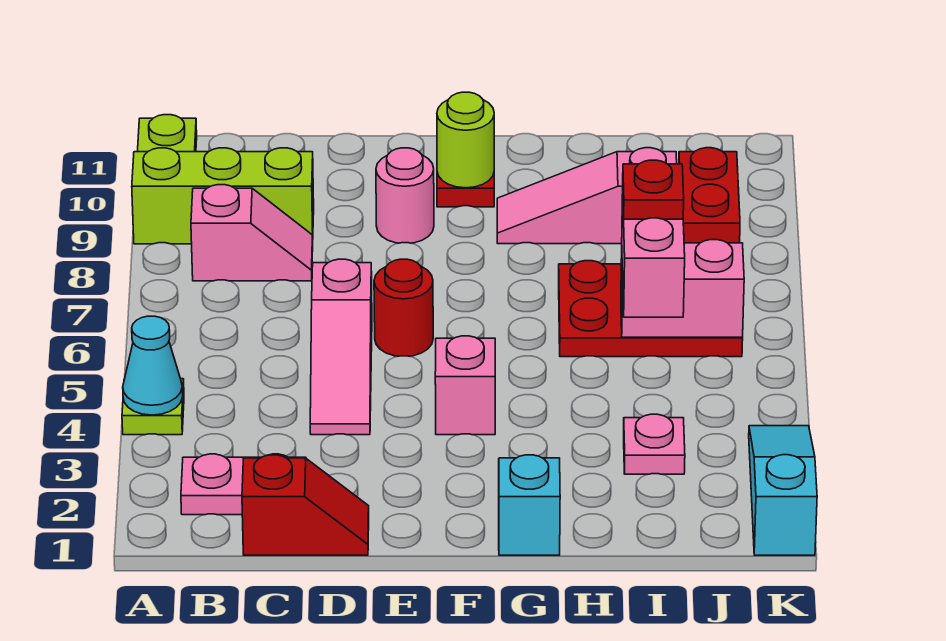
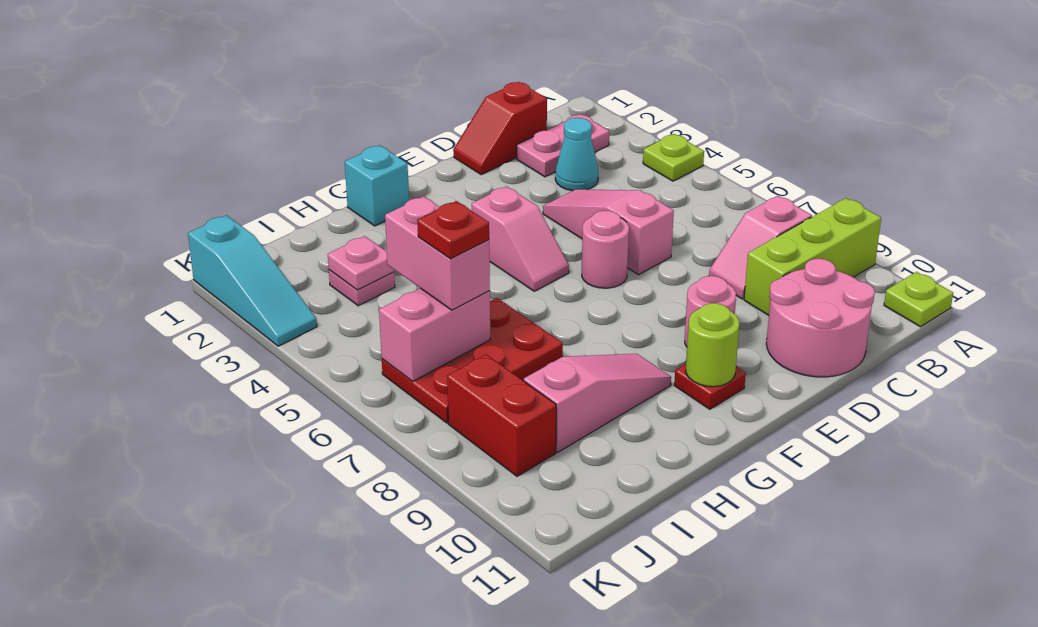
cyan cone A4 level 2 -> cyan cone C3 level 1
none -> pink round brick C10:D11 level 1
red round brick E6 level 1 -> pink round brick E6 level 1
none -> pink plate I3 level 2

